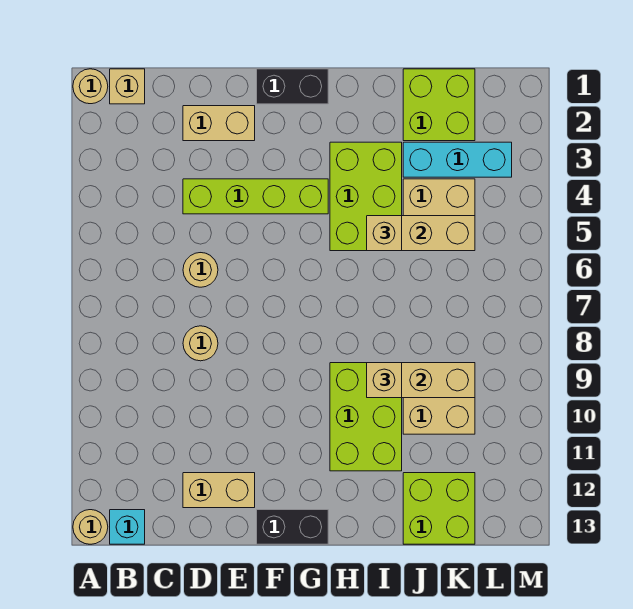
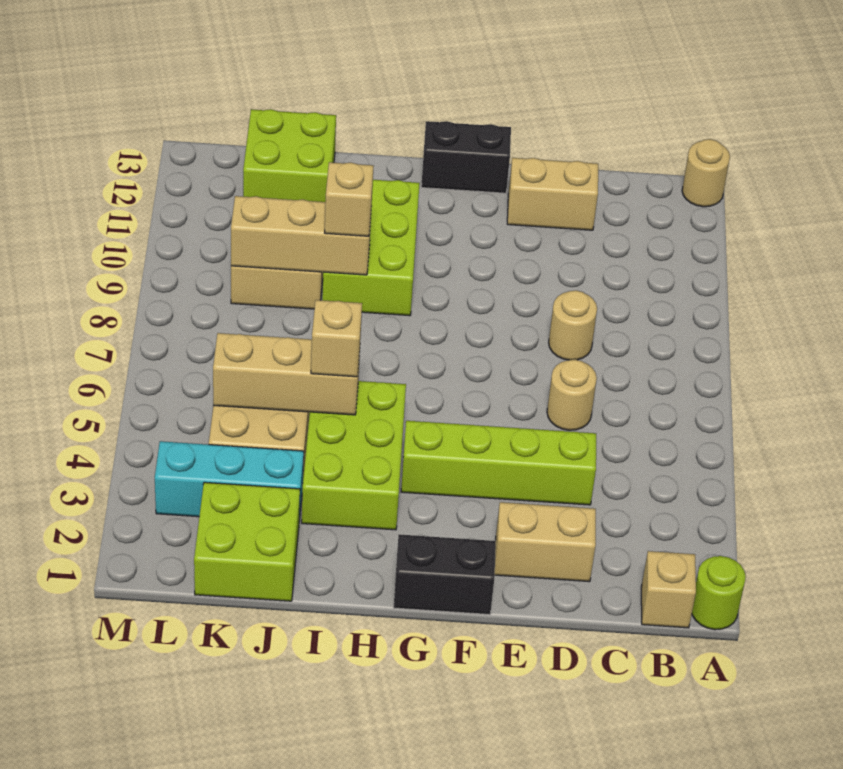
tan round brick A1 level 1 -> lime round brick A1 level 1
cyan brick B13 level 1 -> none

